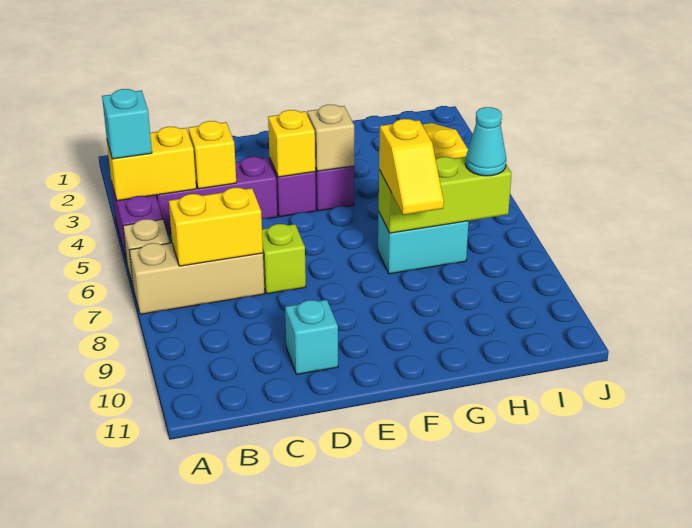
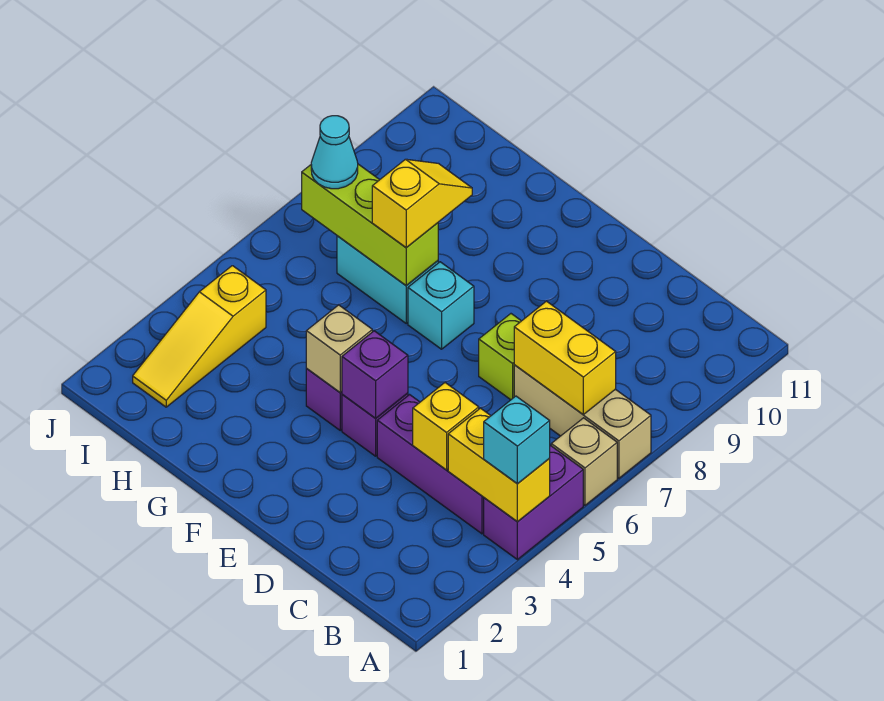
cyan brick D10 level 1 -> cyan brick F7 level 1
yellow brick E4 level 2 -> purple brick E4 level 2

